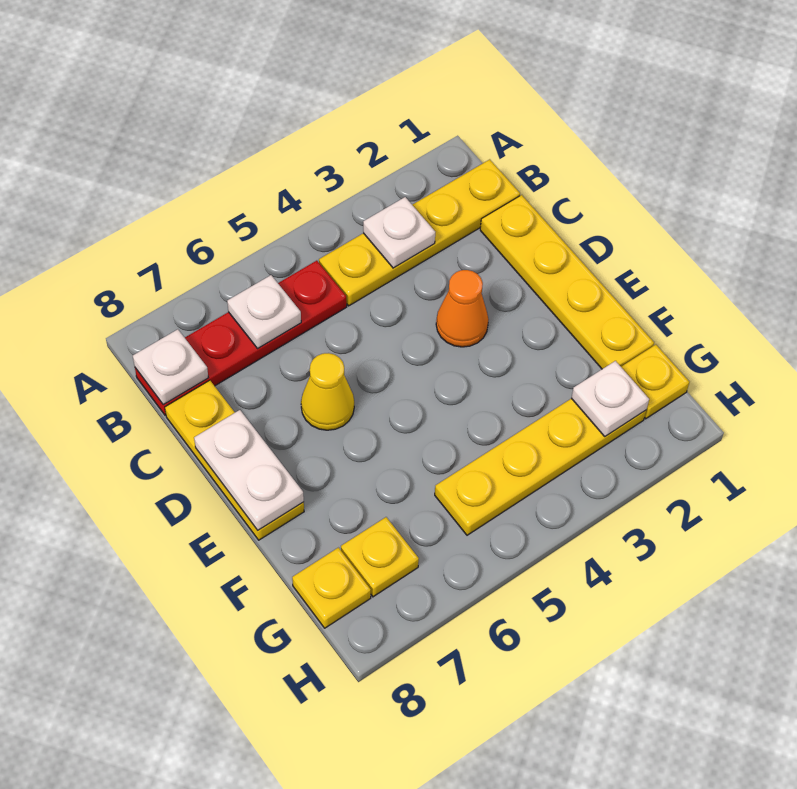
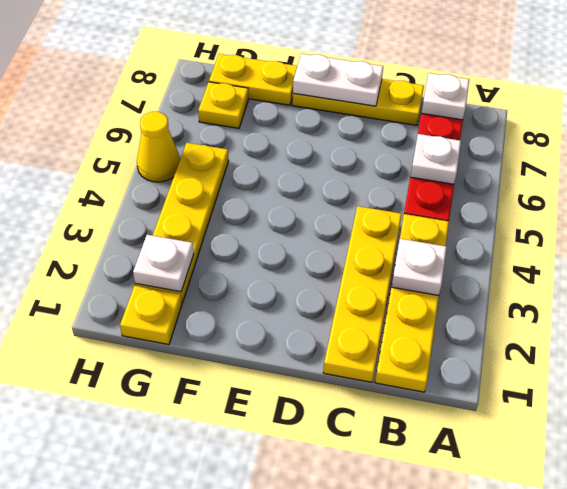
yellow plate C1:F1 level 1 -> yellow plate C1:C4 level 1
orange cone D3 level 1 -> none
yellow cone D6 level 1 -> yellow cone H5 level 1
yellow plate G8 level 1 -> yellow plate F8:G8 level 1

